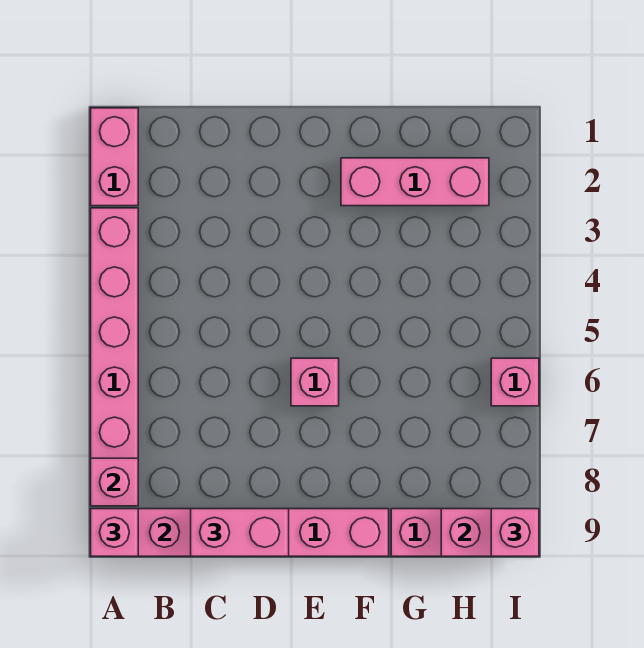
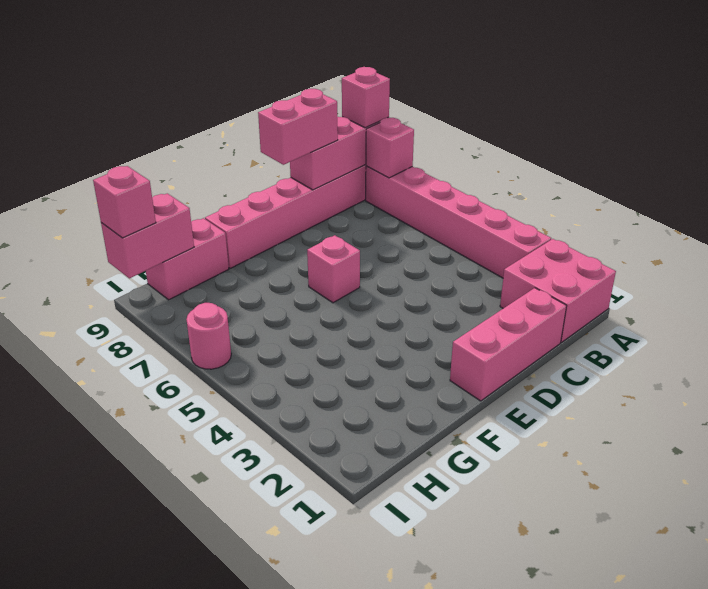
pink brick A1:A2 level 1 -> pink brick A1:B2 level 1
pink brick F2:H2 level 1 -> pink brick C1:E1 level 1
pink brick I6 level 1 -> pink round brick I6 level 1

